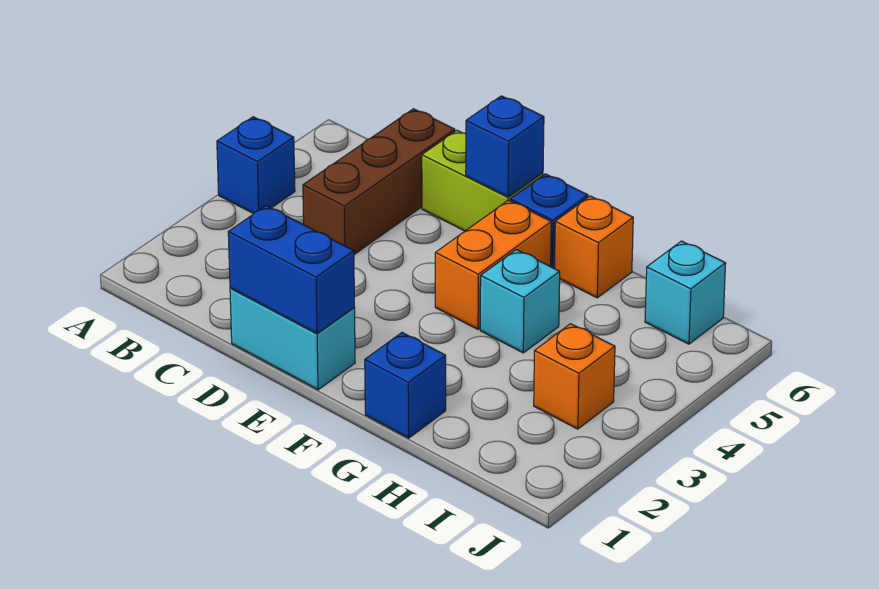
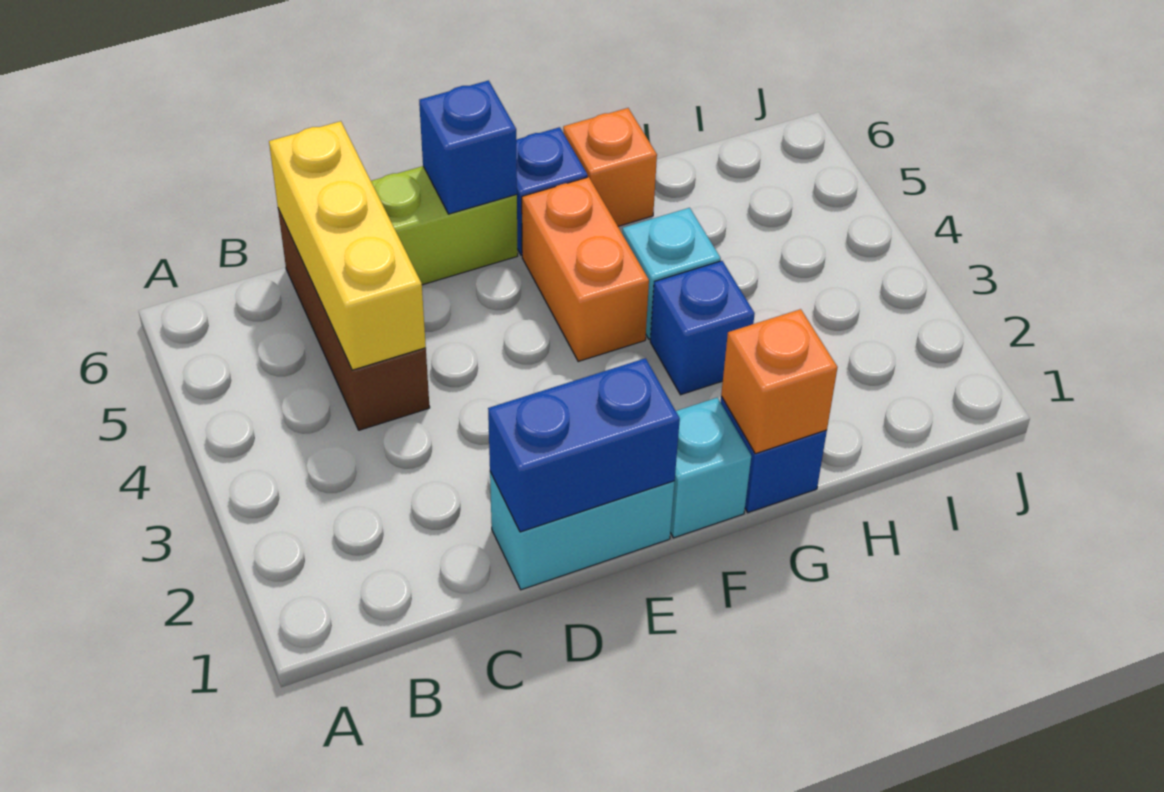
blue brick A4 level 1 -> blue brick G3 level 1
none -> yellow brick C4:C6 level 2
orange brick I3 level 1 -> orange brick G1 level 2
cyan brick I6 level 1 -> cyan brick F1 level 1

